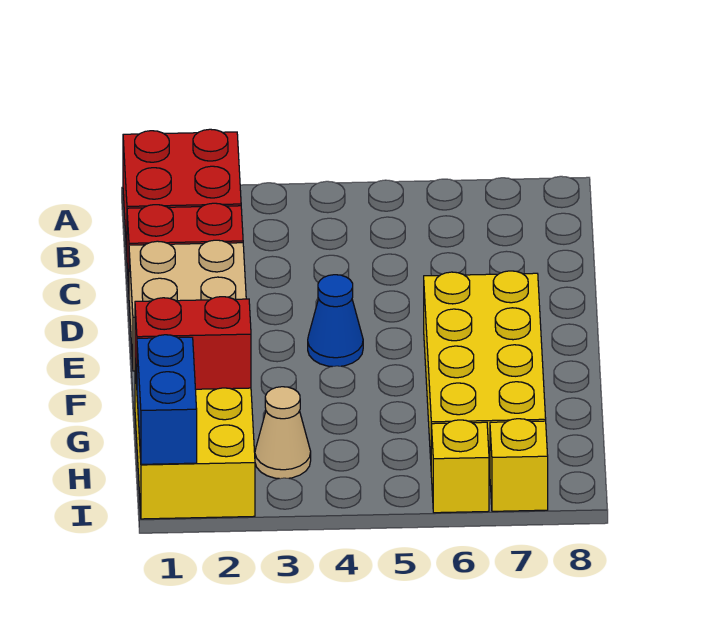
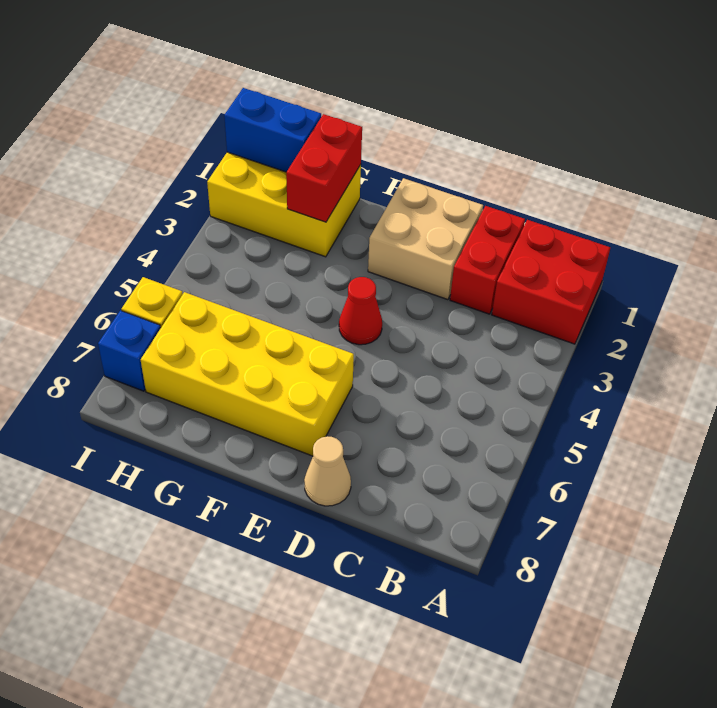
blue cone E4 level 1 -> red cone E4 level 1
tan cone H3 level 1 -> tan cone D8 level 1
yellow brick I7 level 1 -> blue brick I7 level 1

